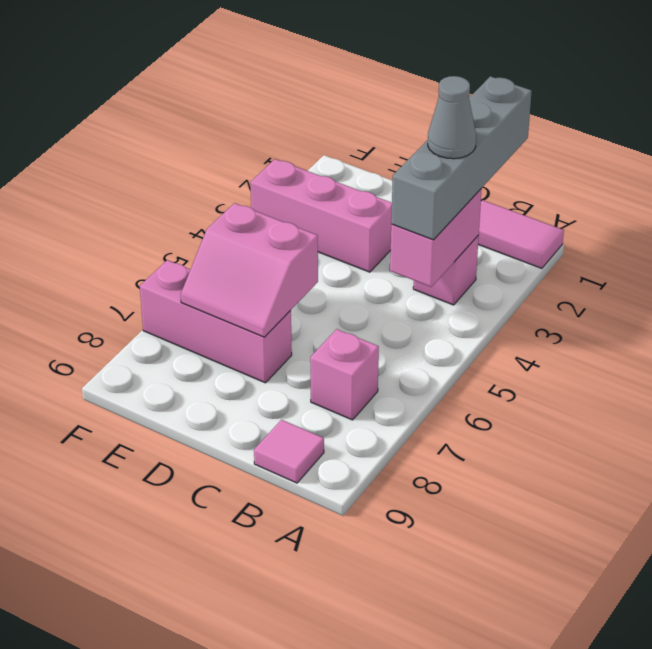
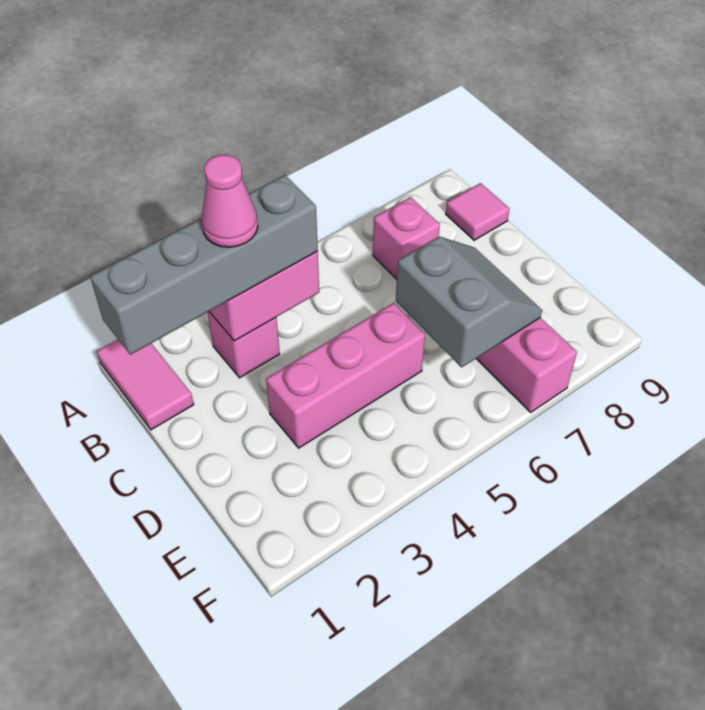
grey cone B3 level 4 -> pink cone B3 level 4
pink brick D3:F3 level 1 -> pink brick D3:D5 level 1
pink slope D6:E7 level 2 top 6 -> grey slope D6:E7 level 2 top 6

